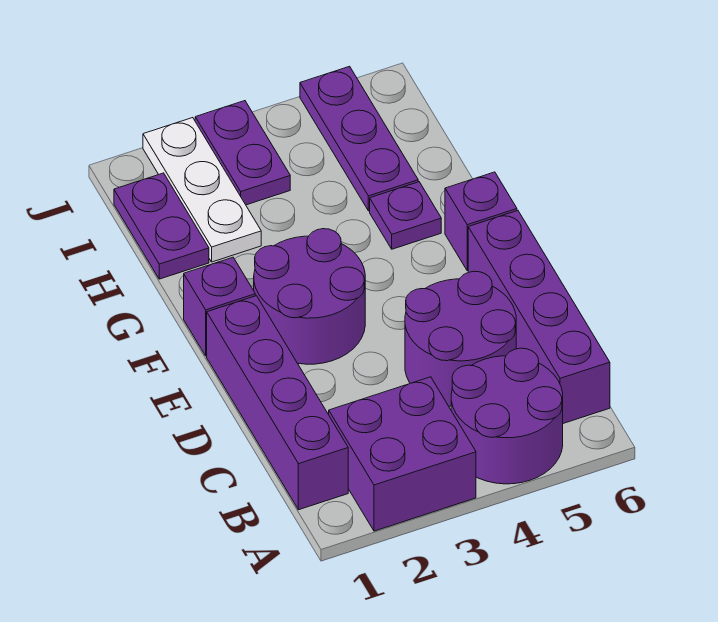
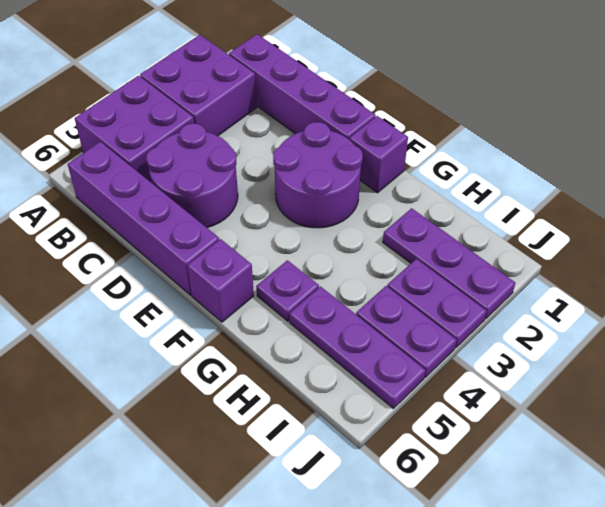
purple round brick A4:B5 level 1 -> purple brick A4:B5 level 1
purple plate H1:I1 level 1 -> purple plate I4:J4 level 1
white plate H2:J2 level 1 -> purple plate H2:J2 level 1

